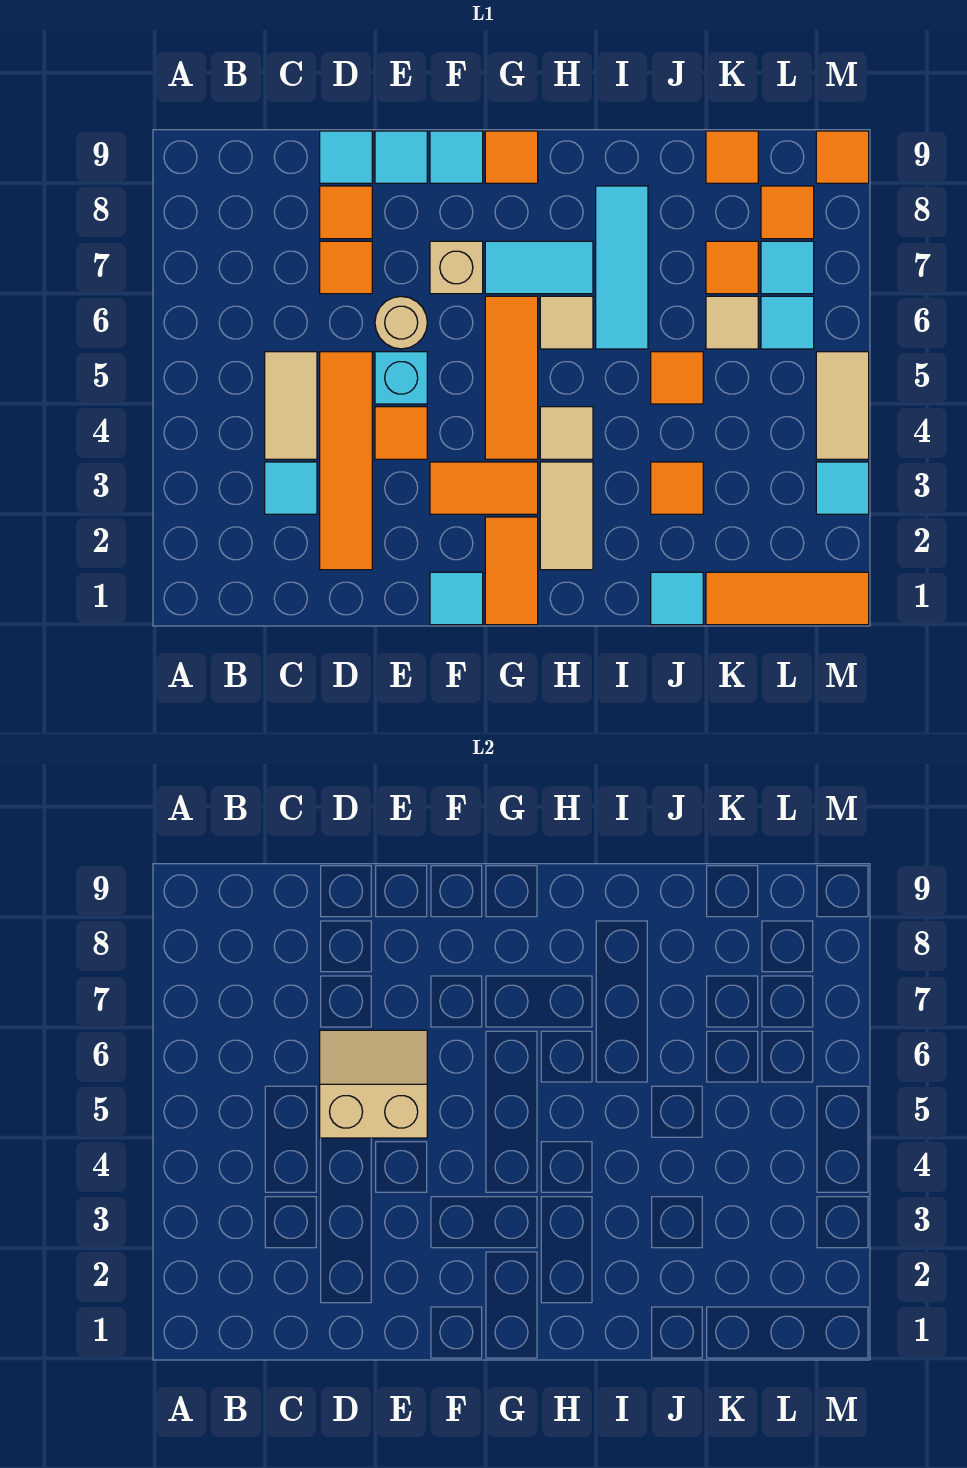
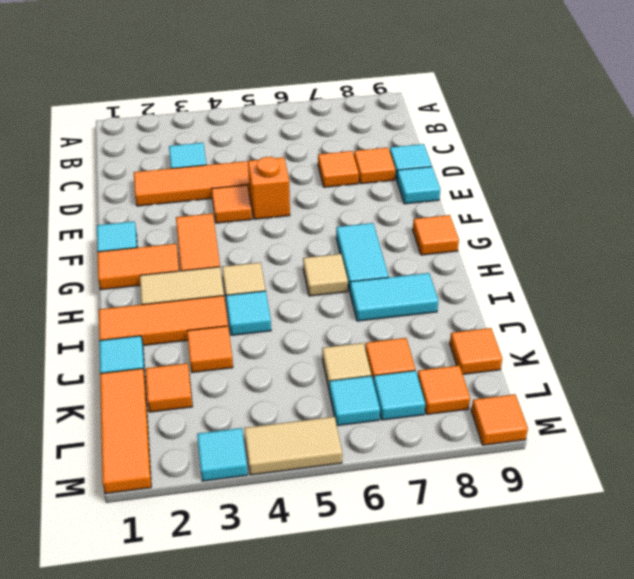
tan tile C4:C5 level 1 -> none
tan slope D5:E6 level 2 top 5 -> none
cyan brick E5 level 1 -> orange brick E5 level 1
tan round brick E6 level 1 -> none
tan brick F7 level 1 -> none
cyan tile F9 level 1 -> cyan tile I4 level 1
orange tile G4:G6 level 1 -> orange tile I1:I3 level 1
cyan tile I6:I8 level 1 -> cyan tile I7:I8 level 1
orange tile J5 level 1 -> orange tile K2 level 1

